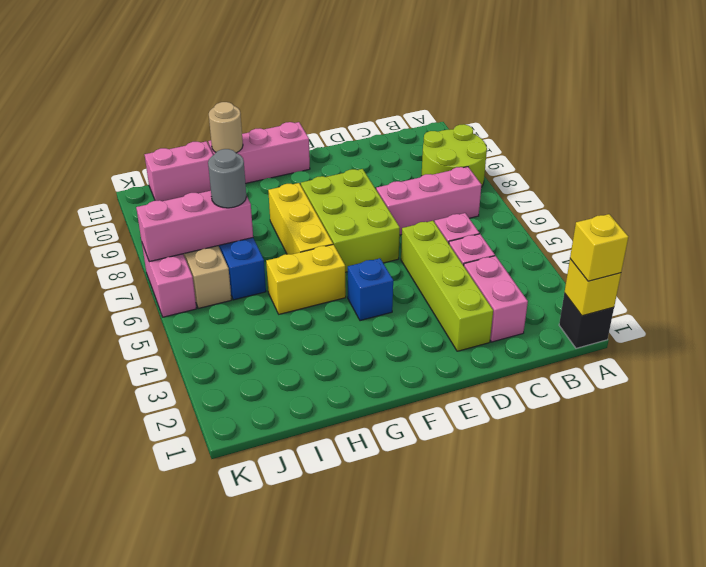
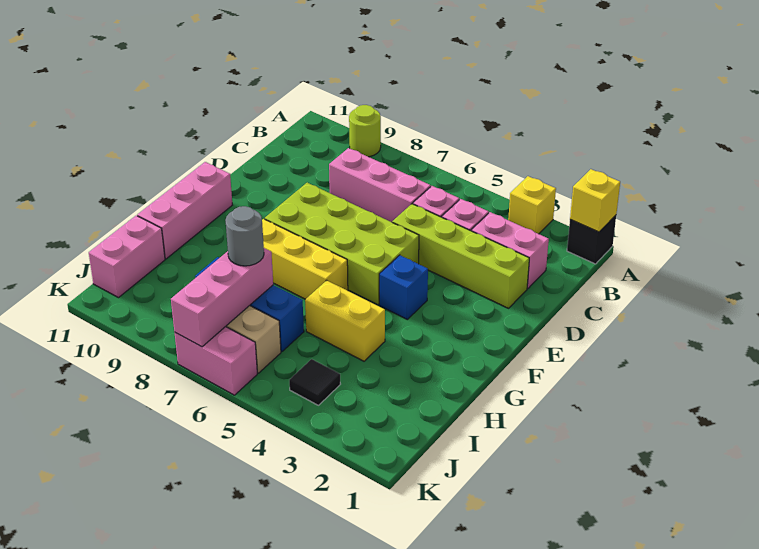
yellow brick A1 level 3 -> yellow brick A3 level 1
lime round brick A8:B9 level 1 -> lime round brick A9 level 1
pink brick B7:D7 level 1 -> pink brick C6:C8 level 1
lime brick E6:F8 level 1 -> lime brick E5:F8 level 1
yellow brick G5:H5 level 1 -> yellow brick H4:H5 level 1
tan round brick H11 level 2 -> none
none -> black tile J4 level 1

